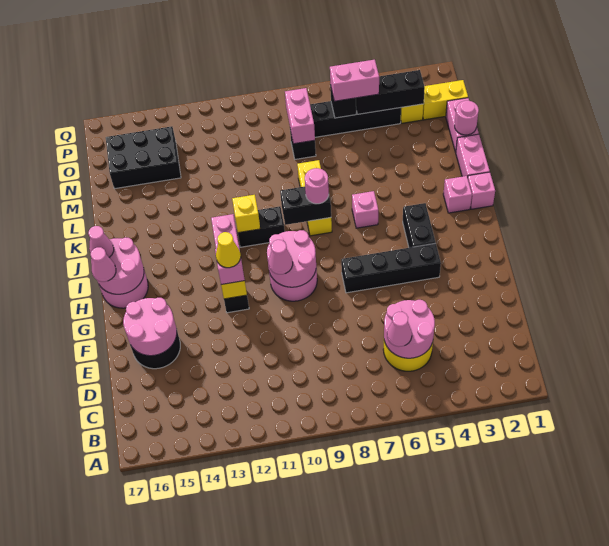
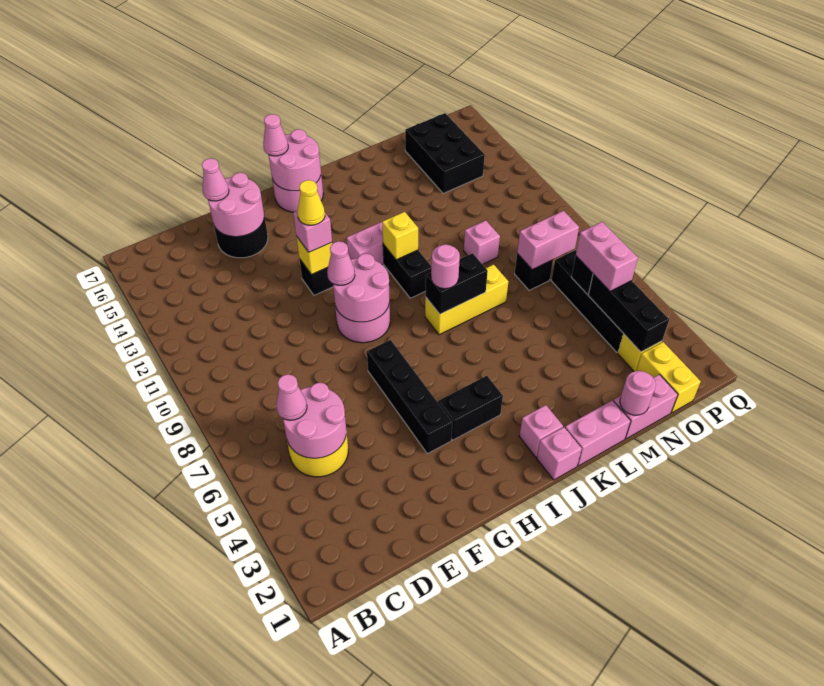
pink cone I17 level 3 -> pink cone E16 level 3
pink brick J6 level 1 -> pink brick M10 level 1
black brick J8:J9 level 2 -> black brick J8:K8 level 2

